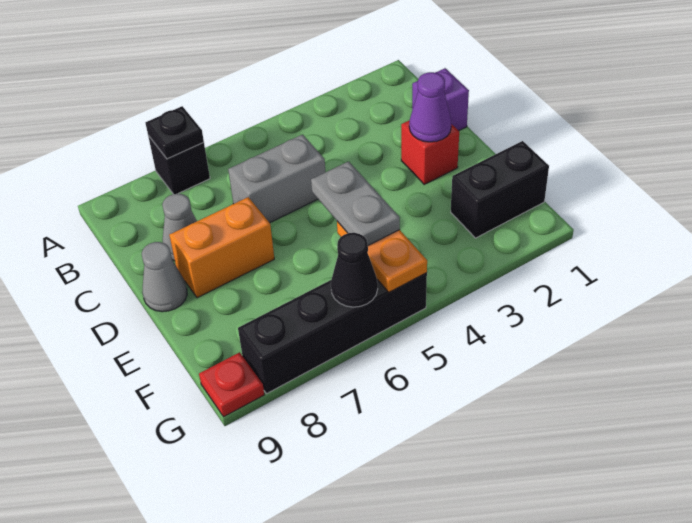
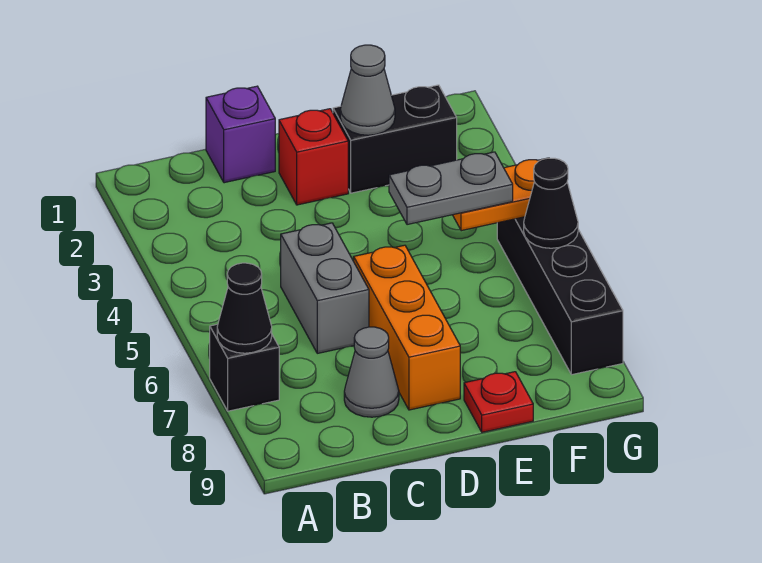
black plate A7 level 2 -> black cone A7 level 2
purple cone D2 level 2 -> none
orange brick D7:D8 level 1 -> orange brick D6:D8 level 1
grey cone D9 level 1 -> grey cone E2 level 2
black brick F1:F2 level 1 -> black brick E2:F2 level 1
red plate G9 level 1 -> red plate E9 level 1

